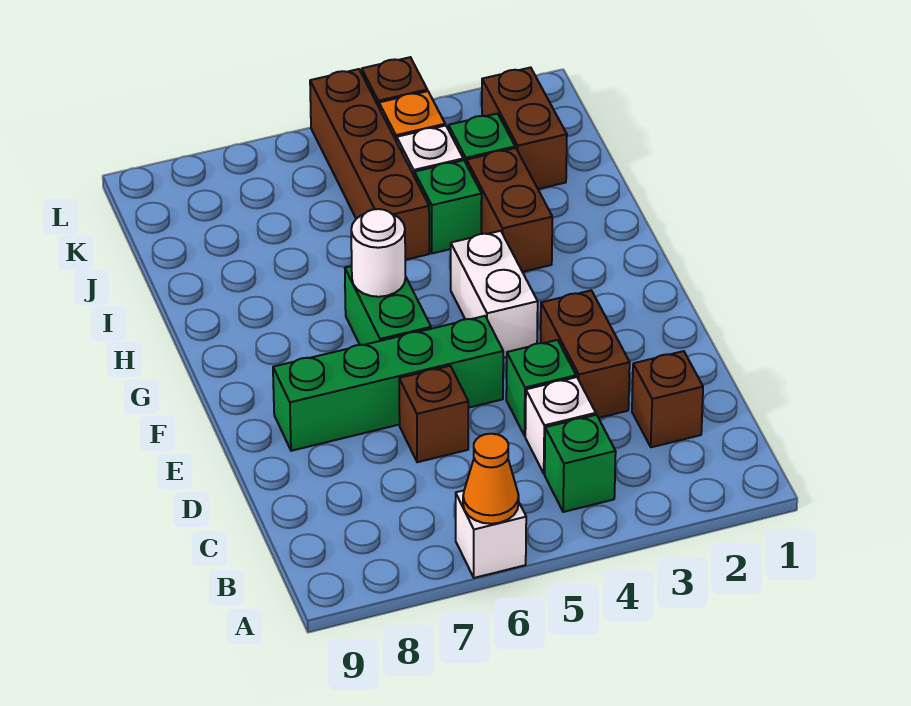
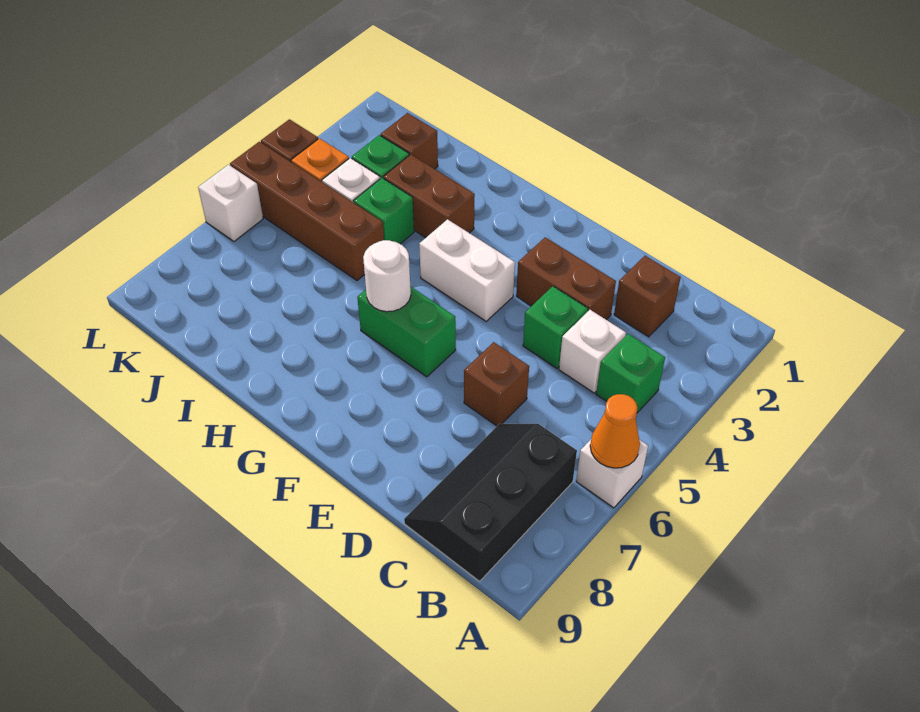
none -> black slope B7:C9 level 1 top B
green brick E5:E8 level 1 -> none
brown brick J2:K2 level 1 -> brown brick J2 level 1
none -> white brick L6 level 1

